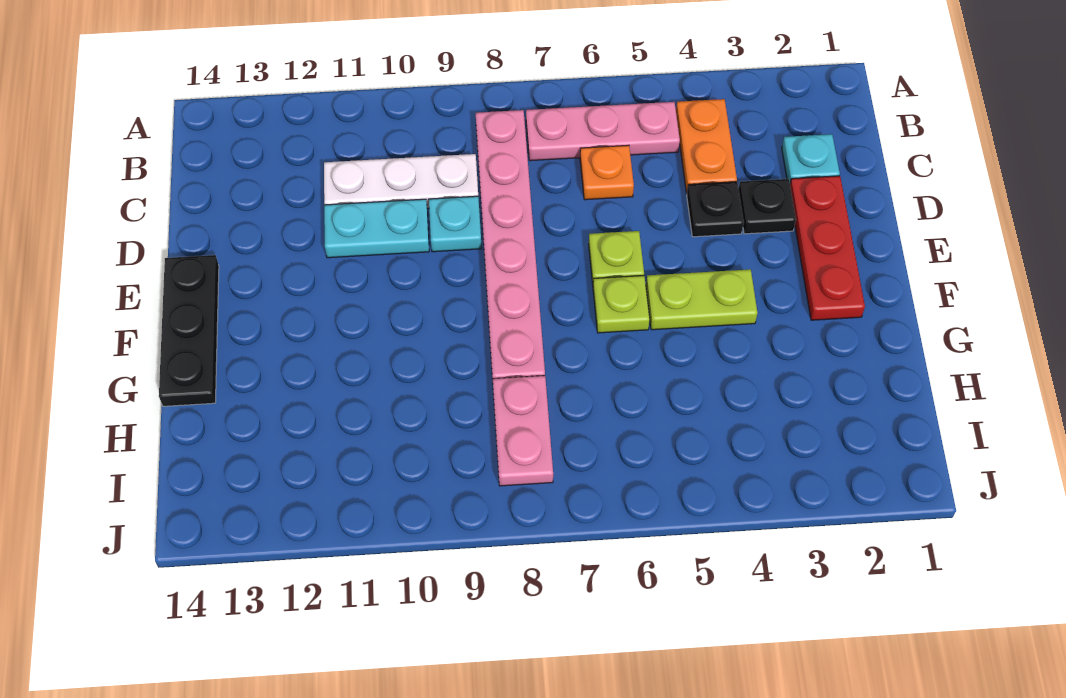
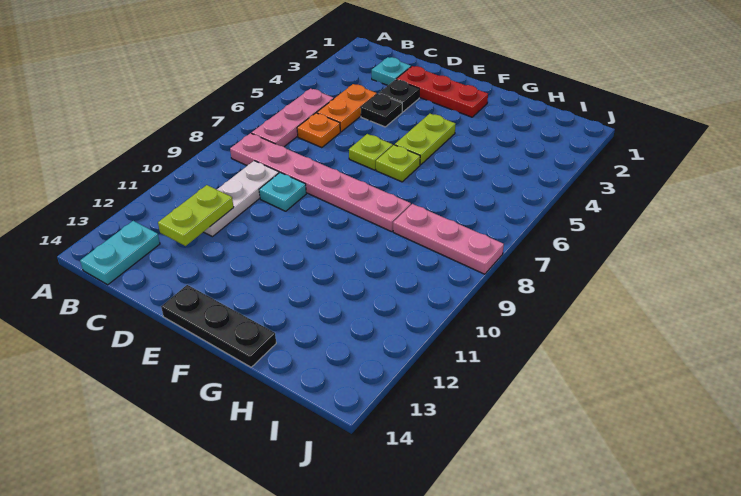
orange plate B4:C4 level 1 -> orange plate C4:C5 level 1
none -> lime plate C11:C12 level 2
cyan plate D10:D11 level 1 -> cyan plate B13:B14 level 1
pink plate H8:I8 level 1 -> pink plate H8:J8 level 1

